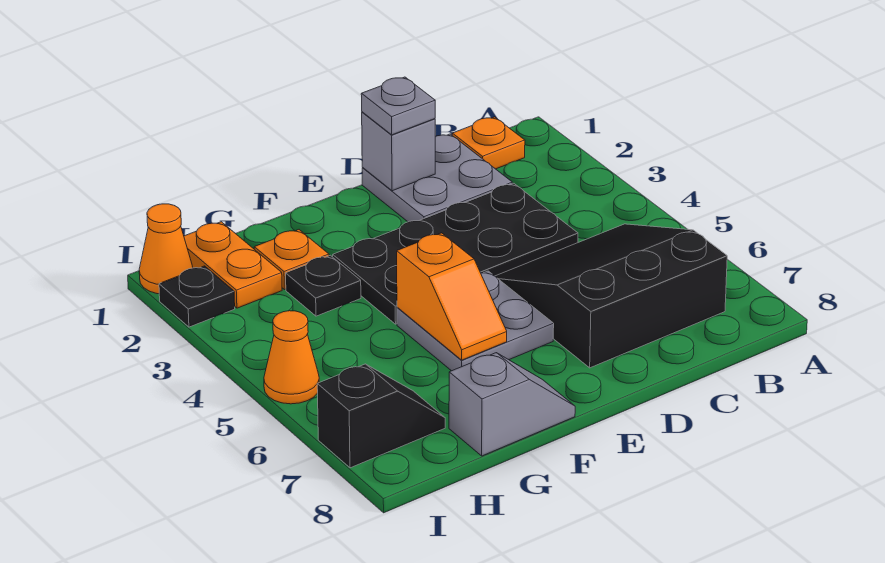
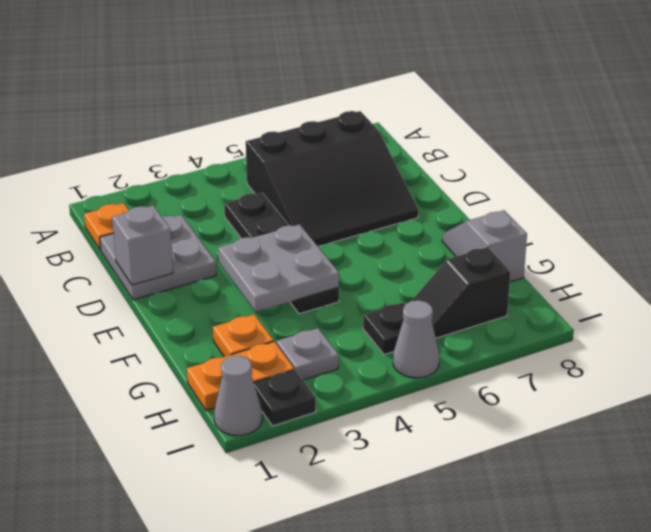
black slope B5:D7 level 1 top 7 -> black slope B5:D7 level 1 top B
black plate C3:F4 level 1 -> black plate C4:F4 level 1
grey plate D1 level 3 -> grey plate H3 level 1
grey plate E5:F6 level 1 -> grey plate E3:F4 level 2
orange slope F5:F6 level 2 top 5 -> none
black plate G3 level 1 -> black plate H5 level 1
black slope H7:I7 level 1 top I -> black slope H6:H7 level 1 top 7
orange cone I1 level 1 -> grey cone I1 level 1
orange cone I5 level 1 -> grey cone I5 level 1

